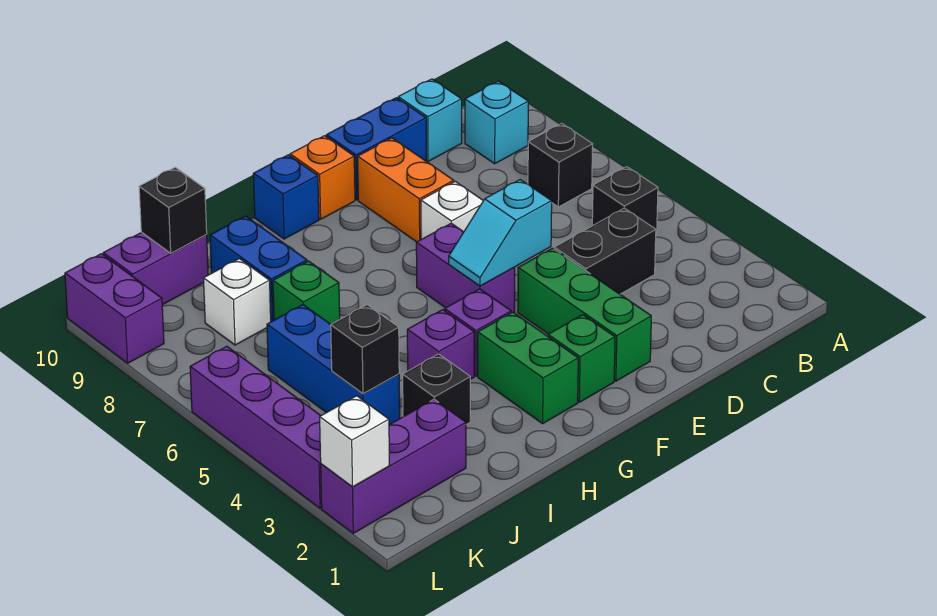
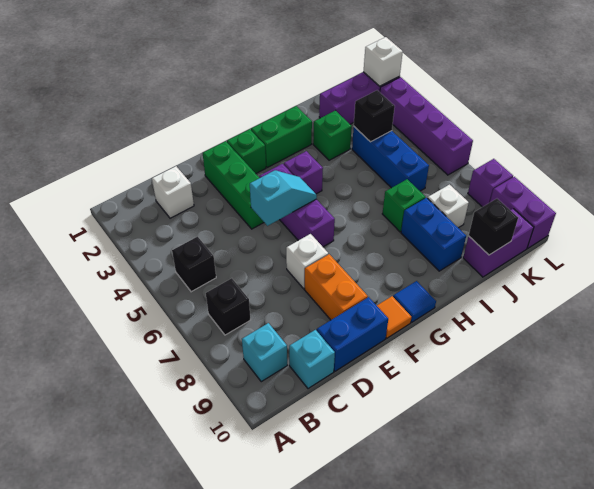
none -> white brick C2 level 1
black brick C4:D4 level 1 -> none
purple brick F5:F6 level 1 -> purple brick F4:F6 level 1
orange brick F10 level 1 -> orange tile F10 level 1
green brick G2:G3 level 1 -> green brick G2:H2 level 1
blue brick G10 level 1 -> blue tile G10 level 1
purple brick H4 level 1 -> purple brick L8 level 1
black brick I3 level 1 -> green brick I3 level 1

